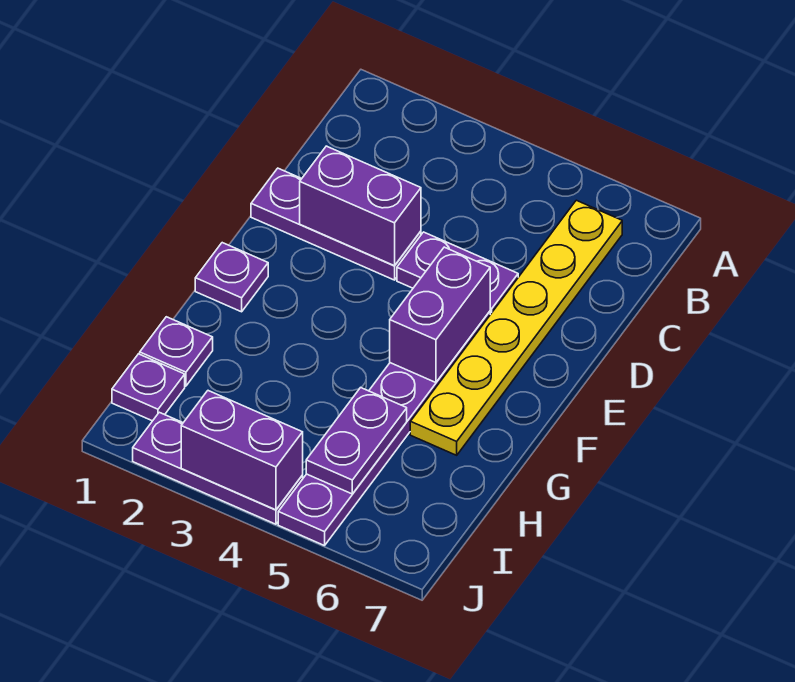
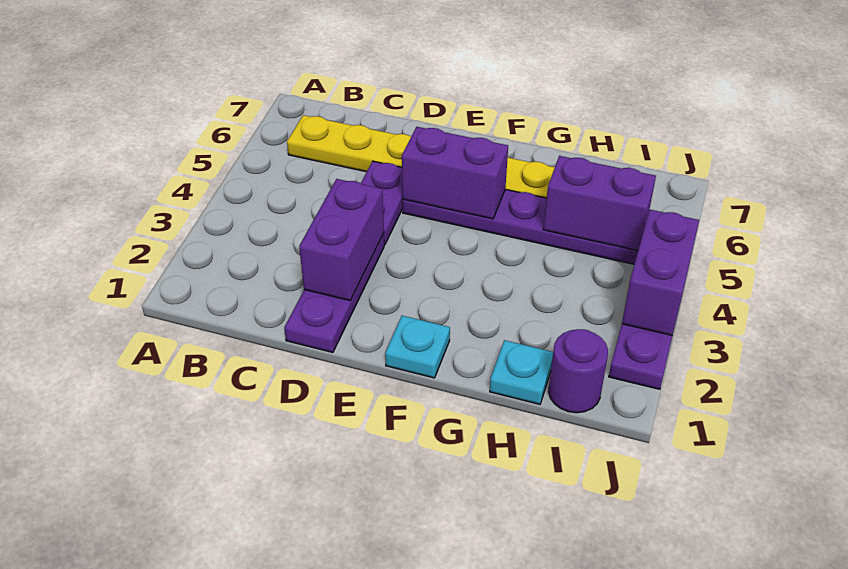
purple plate F1 level 1 -> cyan plate F1 level 1
purple plate H1 level 1 -> cyan plate H1 level 1
purple plate H5:I5 level 2 -> purple brick H5:I5 level 2
purple plate I1 level 1 -> purple round brick I1 level 1

